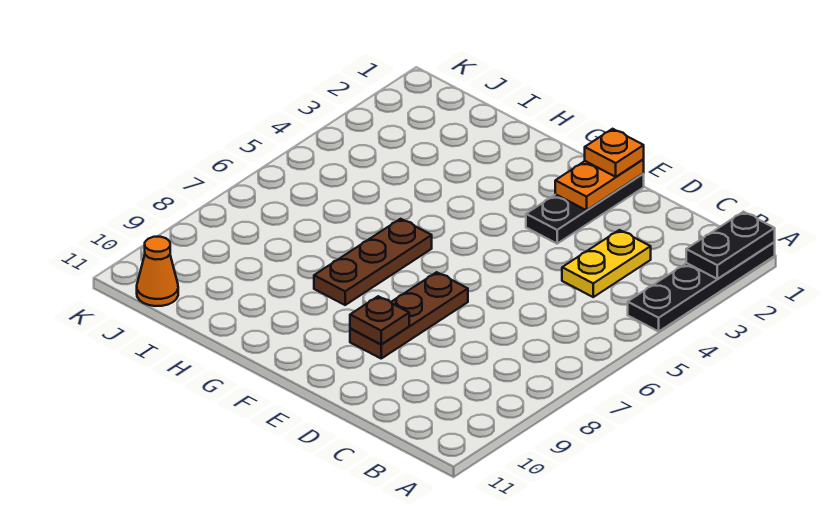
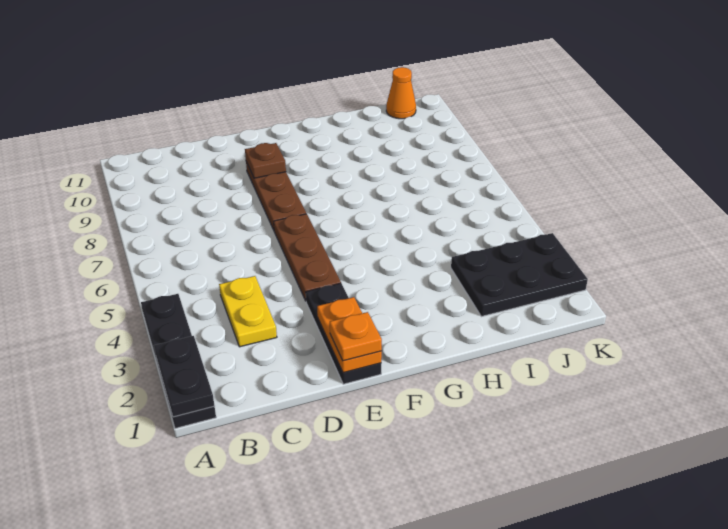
brown plate G6:G8 level 1 -> brown plate E4:E6 level 1
none -> black plate I2:K3 level 1

